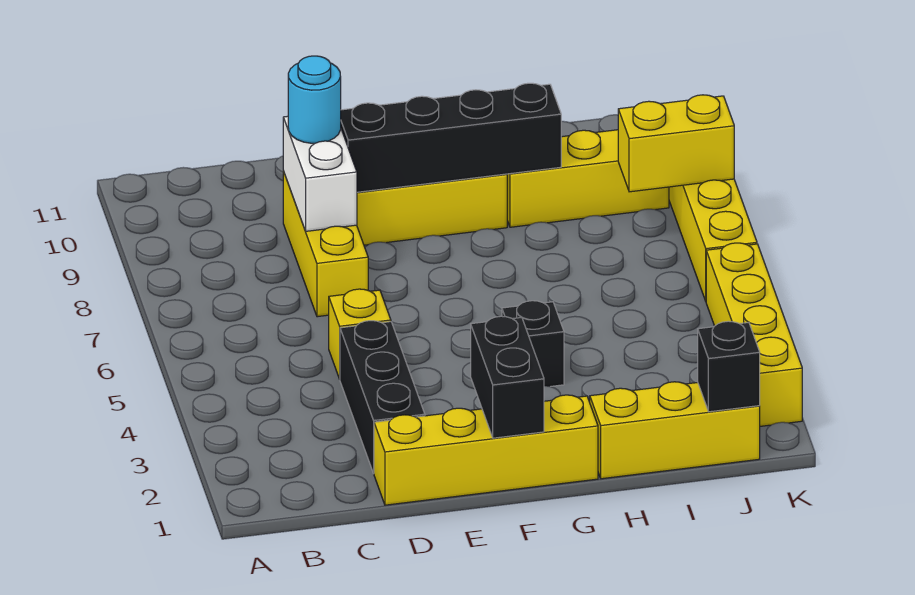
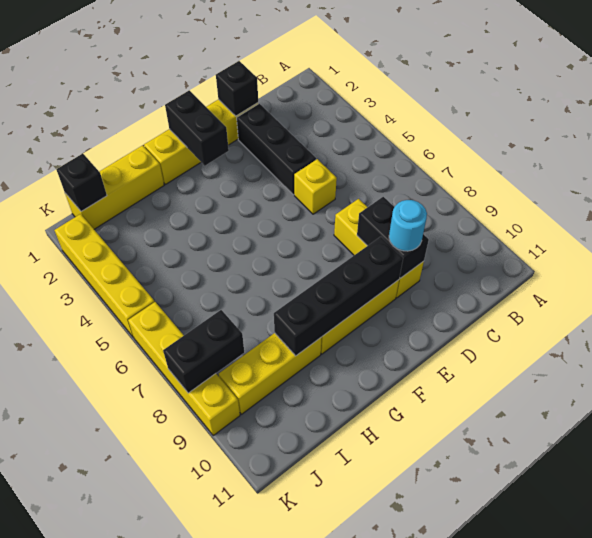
white brick D8:D9 level 2 -> black brick D8:D9 level 2
black brick G4 level 1 -> black brick D1 level 2
yellow brick J8:K8 level 2 -> black brick J8:K8 level 2

